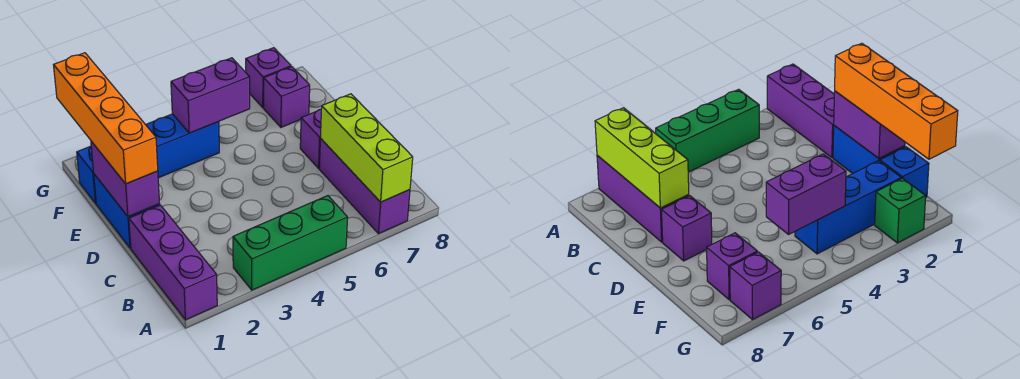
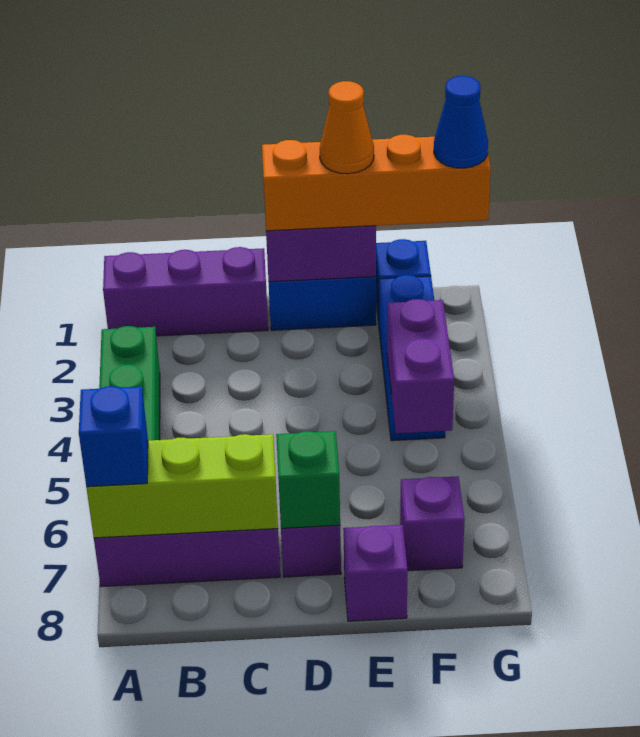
none -> blue brick A7 level 3
none -> orange cone E1 level 4
none -> blue cone G1 level 4
green brick G2 level 1 -> green brick D7 level 2
purple brick G7 level 1 -> purple brick E8 level 1

